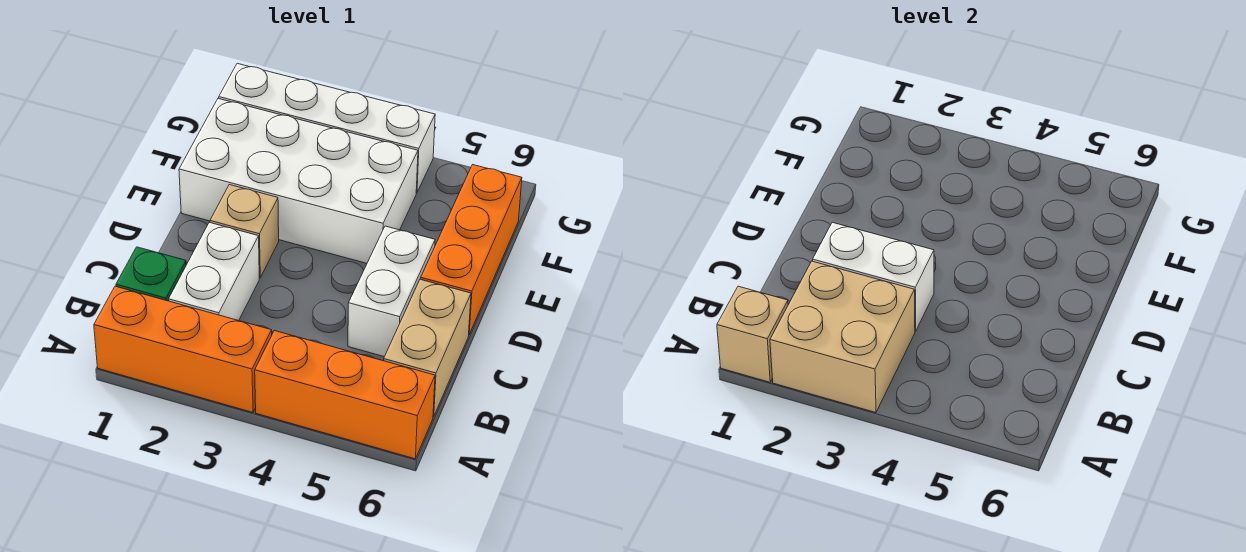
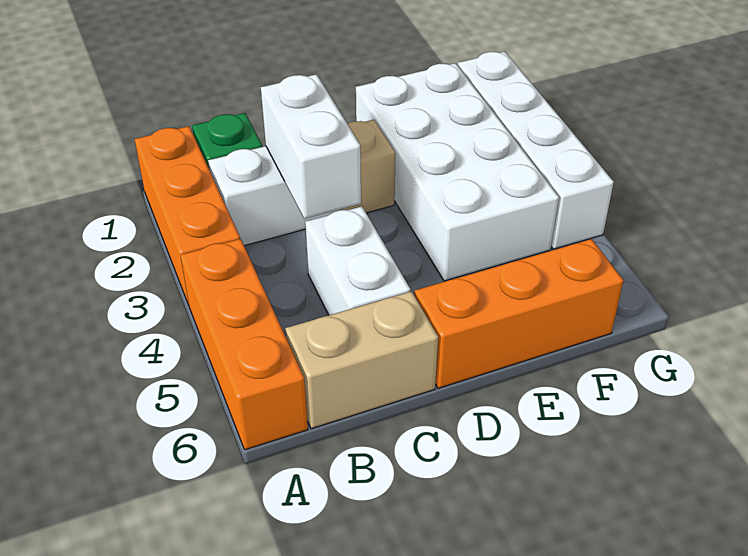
tan brick A1 level 2 -> none
tan brick A2:B3 level 2 -> none
white brick C5:D5 level 1 -> white brick C4:C5 level 1

